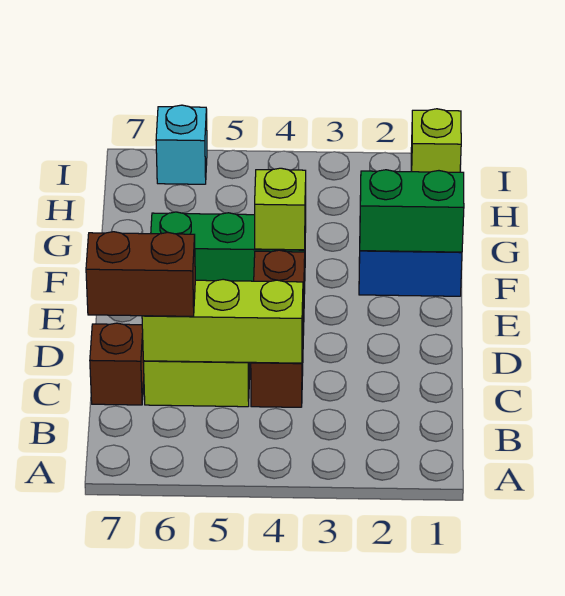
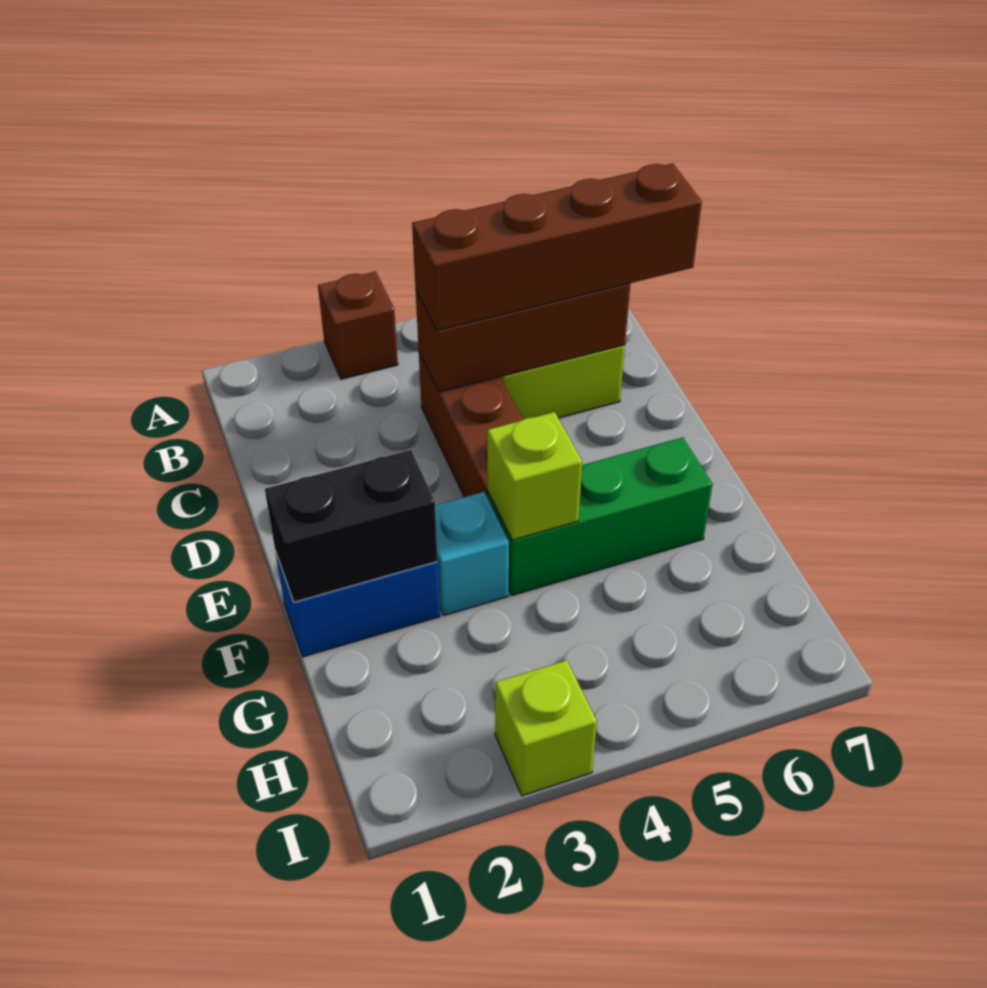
lime brick C4:C6 level 2 -> brown brick C4:C6 level 2
brown brick C6:C7 level 3 -> brown brick C4:C7 level 3
brown brick C7 level 1 -> brown brick A3 level 1
green brick F1:F2 level 2 -> black brick F1:F2 level 2
lime brick I1 level 1 -> lime brick I3 level 1
cyan brick I6 level 1 -> cyan brick F3 level 1

